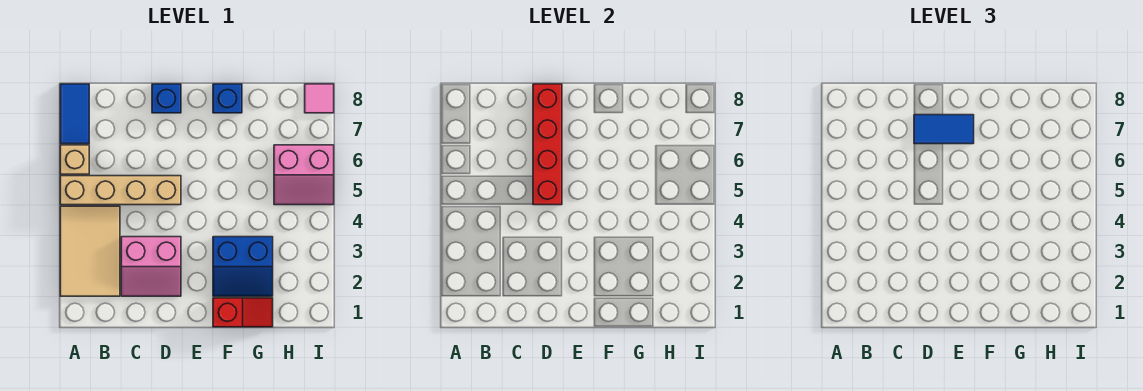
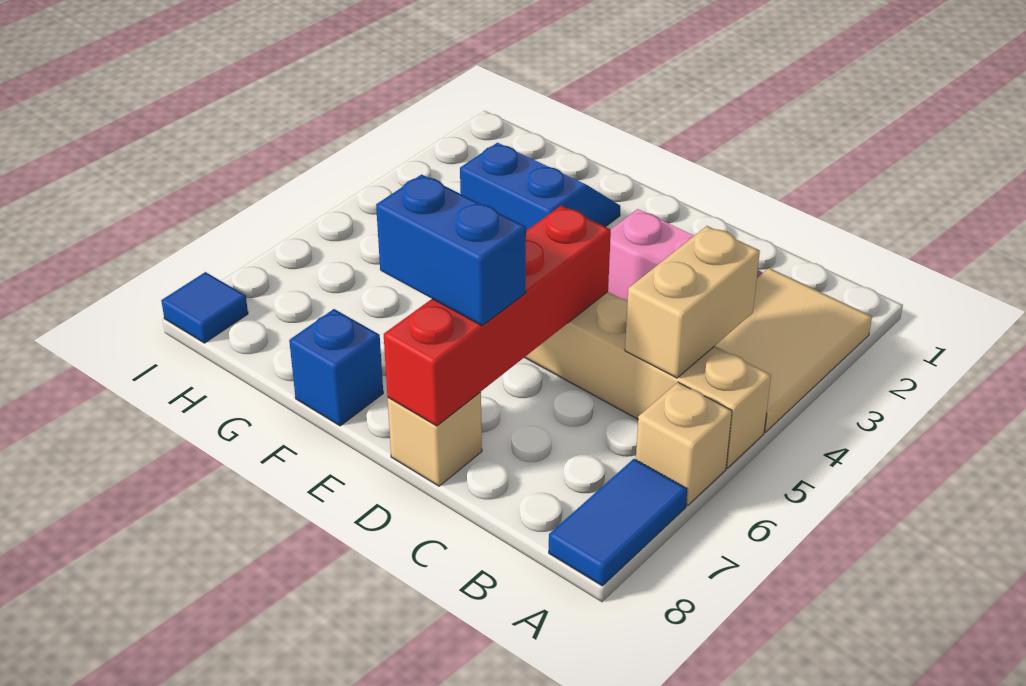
none -> tan brick B4:B5 level 2
blue tile D7:E7 level 3 -> blue brick D7:E7 level 3
blue brick D8 level 1 -> tan brick D8 level 1
red slope F1:G1 level 1 top F -> none
pink slope H5:I6 level 1 top 6 -> none
pink tile I8 level 1 -> blue tile I8 level 1

